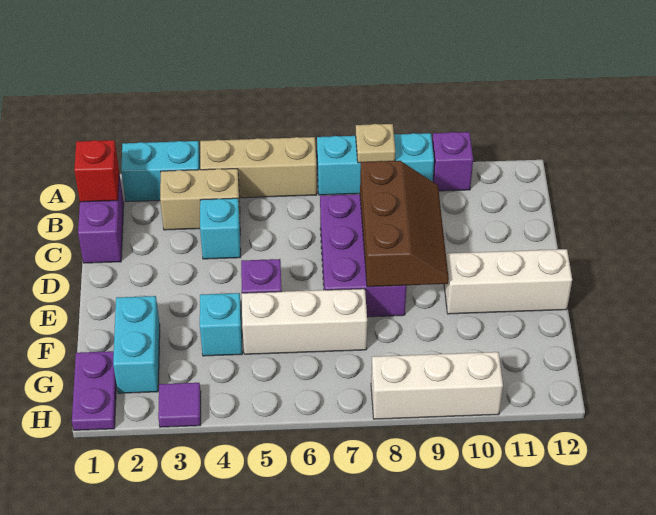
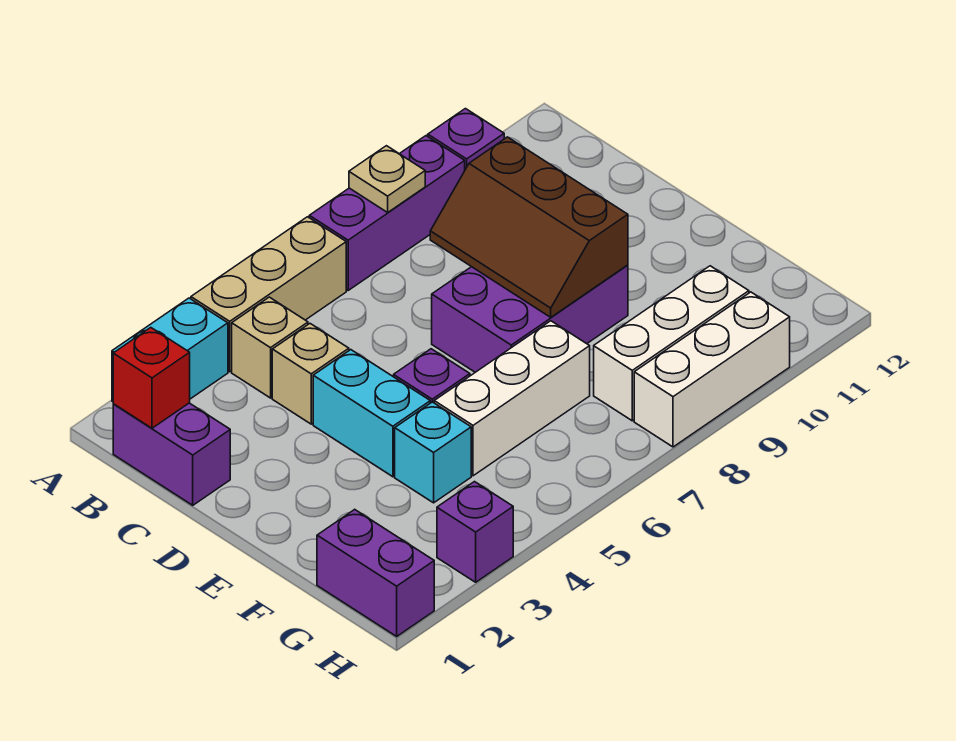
cyan brick A7:A9 level 1 -> purple brick A7:A9 level 1
tan brick B3:B4 level 1 -> tan brick B4 level 1
cyan brick C4 level 1 -> tan brick C4 level 1
purple brick C7:E8 level 1 -> purple brick D7:E9 level 1
brown slope C8:E9 level 2 top 8 -> brown slope C8:E9 level 2 top 9
white brick E10:E12 level 1 -> white brick G8:G10 level 1
cyan brick F2:G2 level 1 -> cyan brick D4:E4 level 1
purple plate G1:H1 level 1 -> purple brick G1:H1 level 1
purple tile H3 level 1 -> purple brick H3 level 1

